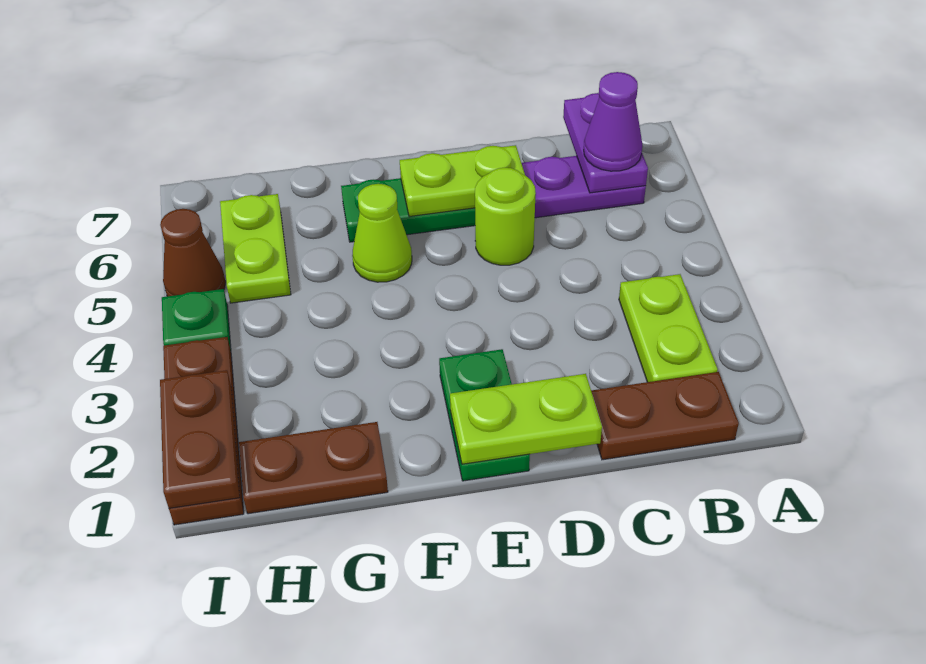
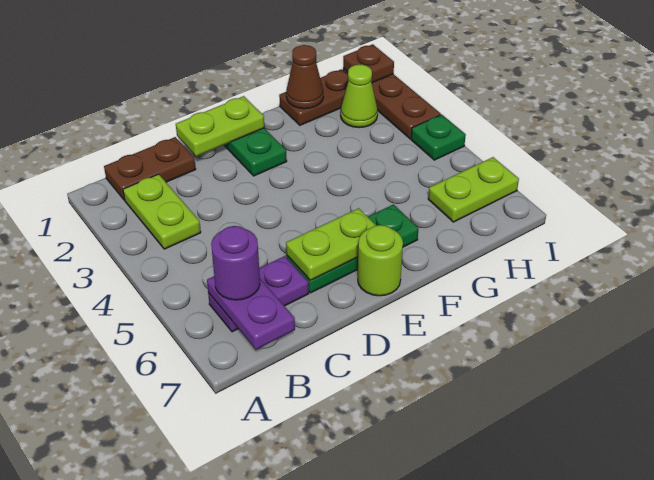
purple cone B6 level 3 -> purple round brick B6 level 3
lime round brick D5 level 1 -> lime round brick E7 level 1
lime cone F5 level 1 -> lime cone H2 level 1
lime plate H5:H6 level 1 -> lime plate H6:I6 level 1
brown plate I1:I2 level 2 -> brown plate I1 level 2
brown cone I5 level 1 -> brown cone G1 level 2

